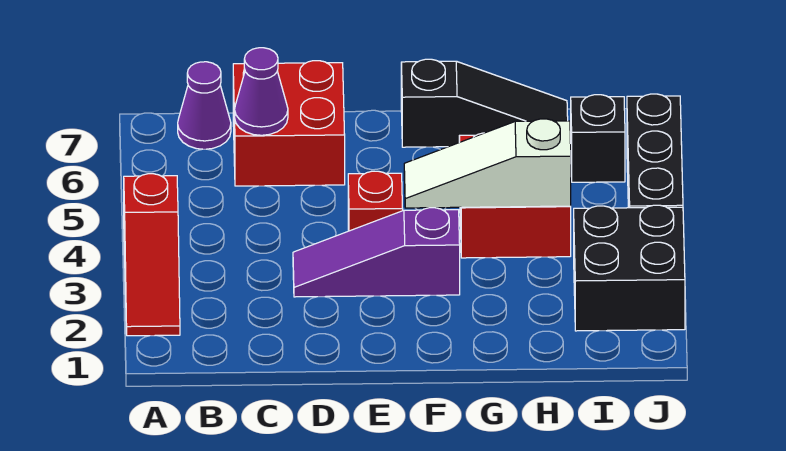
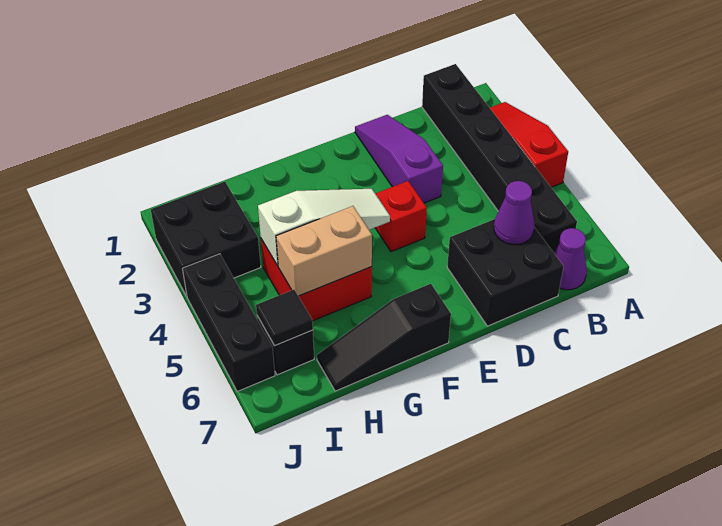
none -> black brick B1:B6 level 1
red brick C6:D7 level 1 -> black brick C6:D7 level 1
purple slope D3:F3 level 1 top F -> purple slope D1:D3 level 1 top 3
none -> tan brick G5:H5 level 2
none -> black tile I6 level 2

